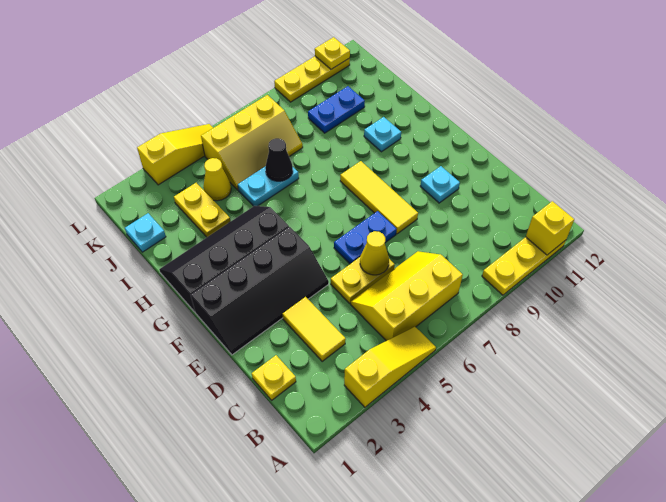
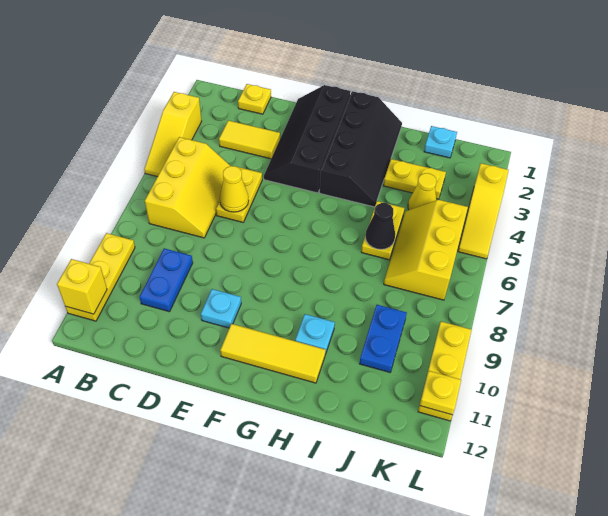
blue plate E6:E7 level 1 -> blue plate C9:C10 level 1
yellow tile E8:G8 level 1 -> yellow tile F11:H11 level 1
cyan plate I5:I6 level 1 -> yellow plate I5:I6 level 1

